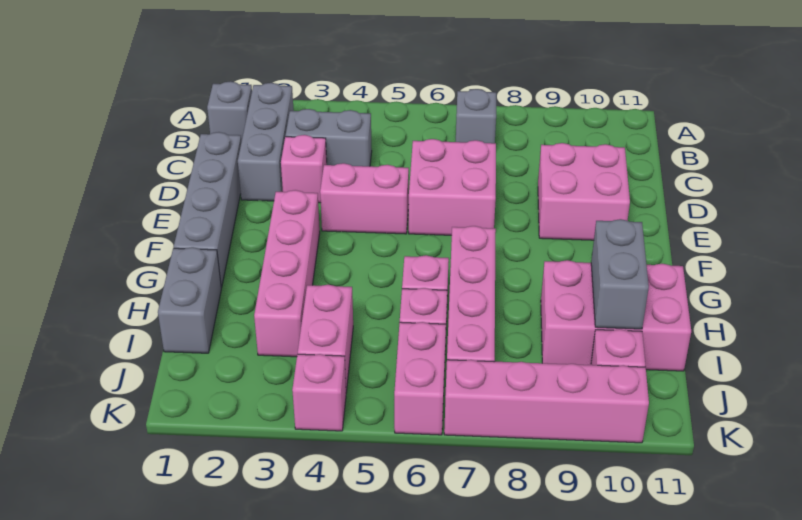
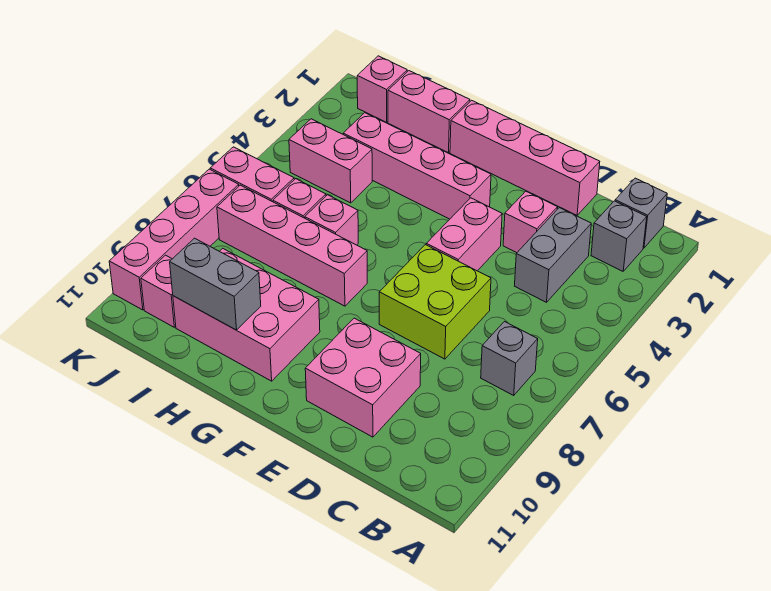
grey brick B2:D2 level 1 -> grey brick B2 level 1
grey brick D1:G1 level 1 -> pink brick D1:G1 level 1
pink brick D6:E7 level 1 -> lime brick D6:E7 level 1
grey brick H1:I1 level 1 -> pink brick H1:I1 level 1
pink brick H9:I11 level 1 -> pink brick G9:I10 level 1
pink brick K4 level 1 -> pink brick J1 level 1

